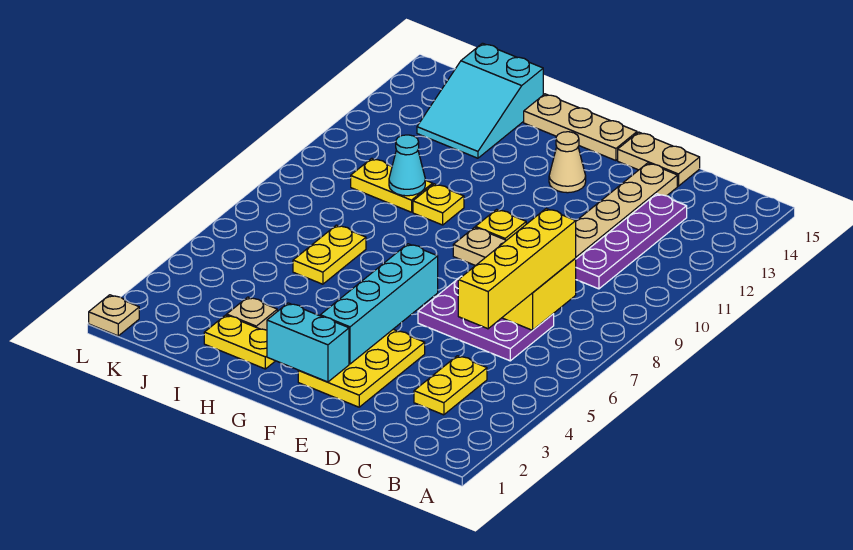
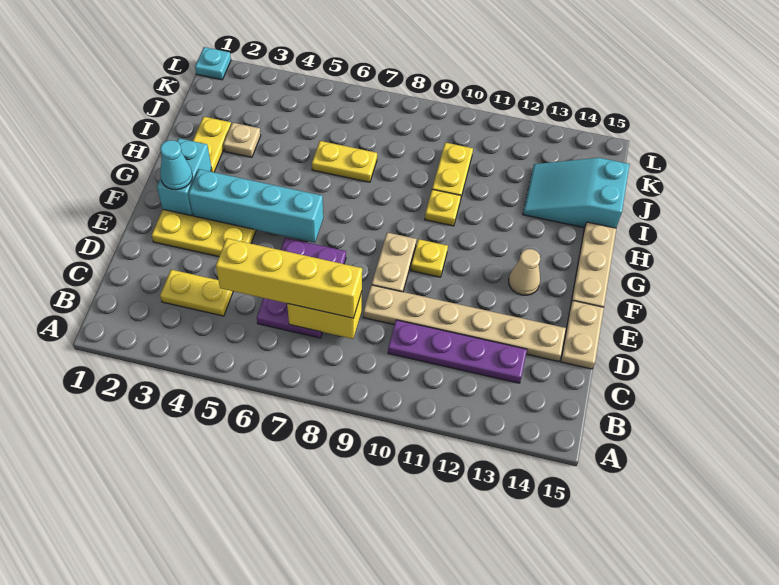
cyan cone I10 level 2 -> cyan cone F2 level 3
tan plate L1 level 1 -> cyan plate L1 level 1

